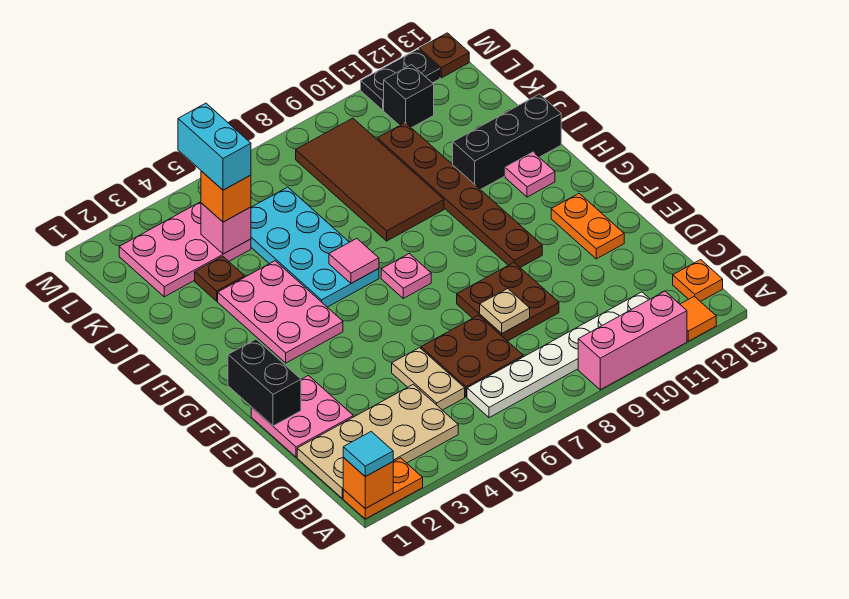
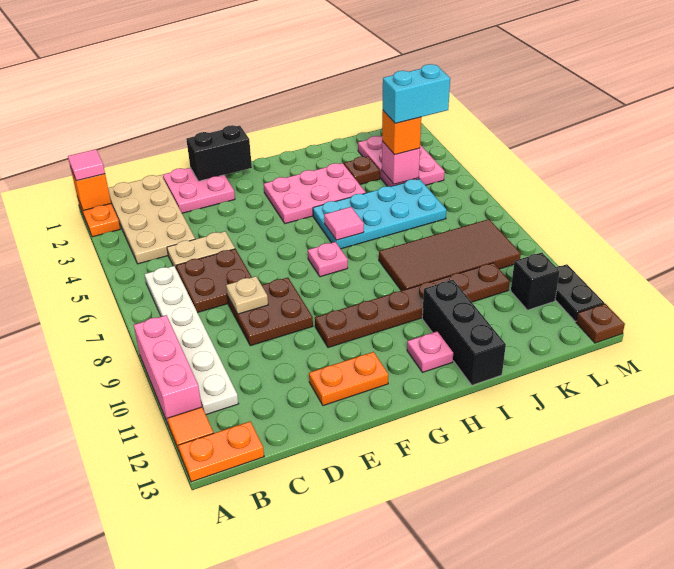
cyan tile A1 level 3 -> pink tile A1 level 3
orange plate B13 level 1 -> orange plate A13:B13 level 1

